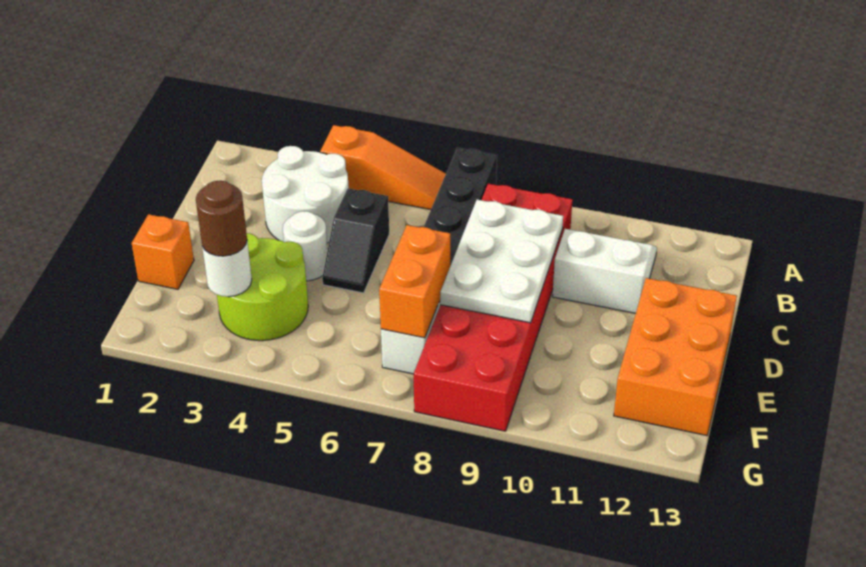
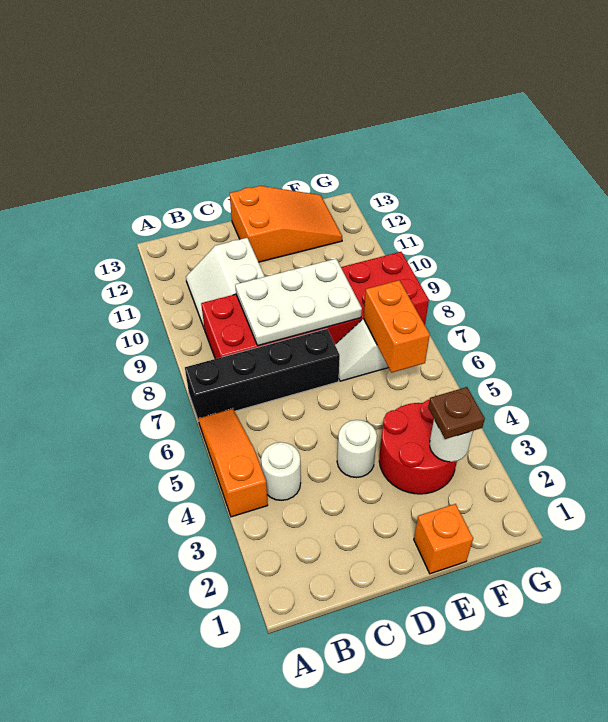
white round brick B3:C4 level 1 -> white round brick B4 level 1
black slope C5:D5 level 1 top C -> none
orange brick D12:F13 level 1 -> orange slope D12:F13 level 1 top D
lime round brick E3:F4 level 1 -> red round brick E3:F4 level 1
orange brick E7:F7 level 2 -> orange brick F6:F7 level 2
brown round brick F3 level 3 -> brown plate F3 level 3

